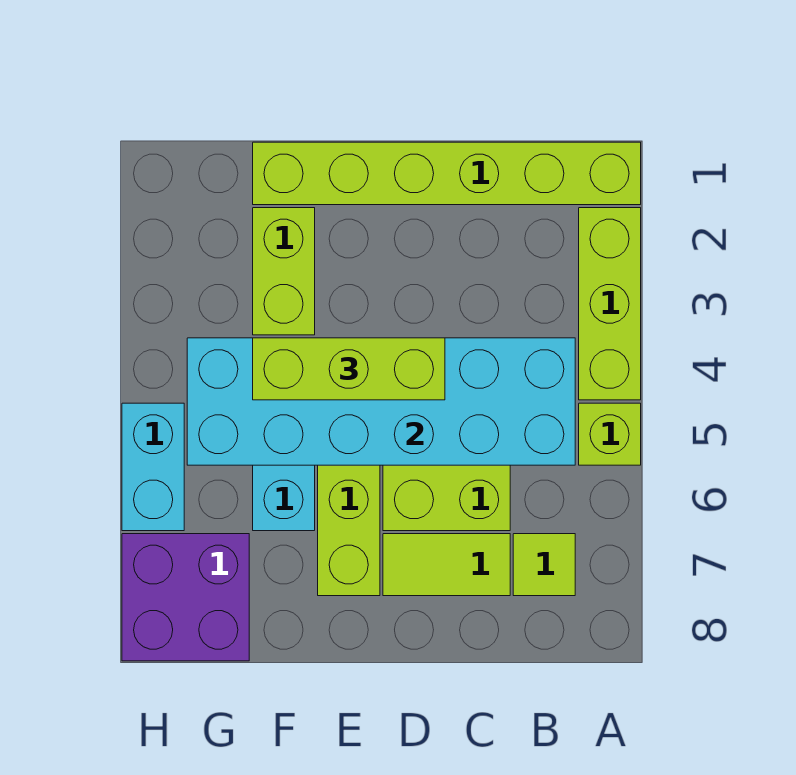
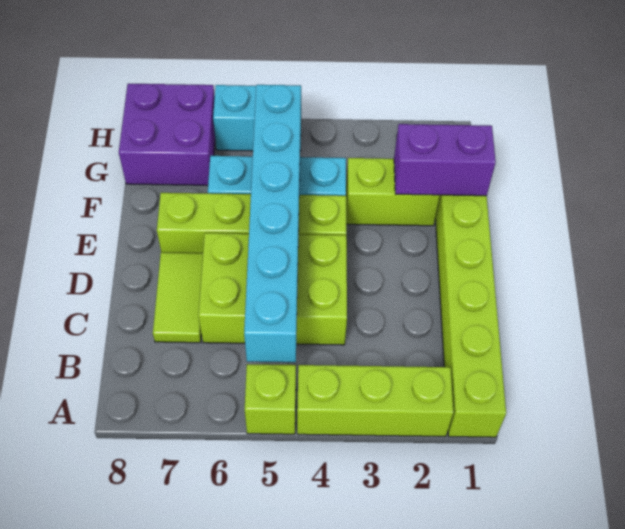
cyan brick B4:G5 level 2 -> cyan brick B5:G5 level 2
lime tile B7 level 1 -> none
lime brick D4:F4 level 3 -> none
none -> purple brick F1:F2 level 2

